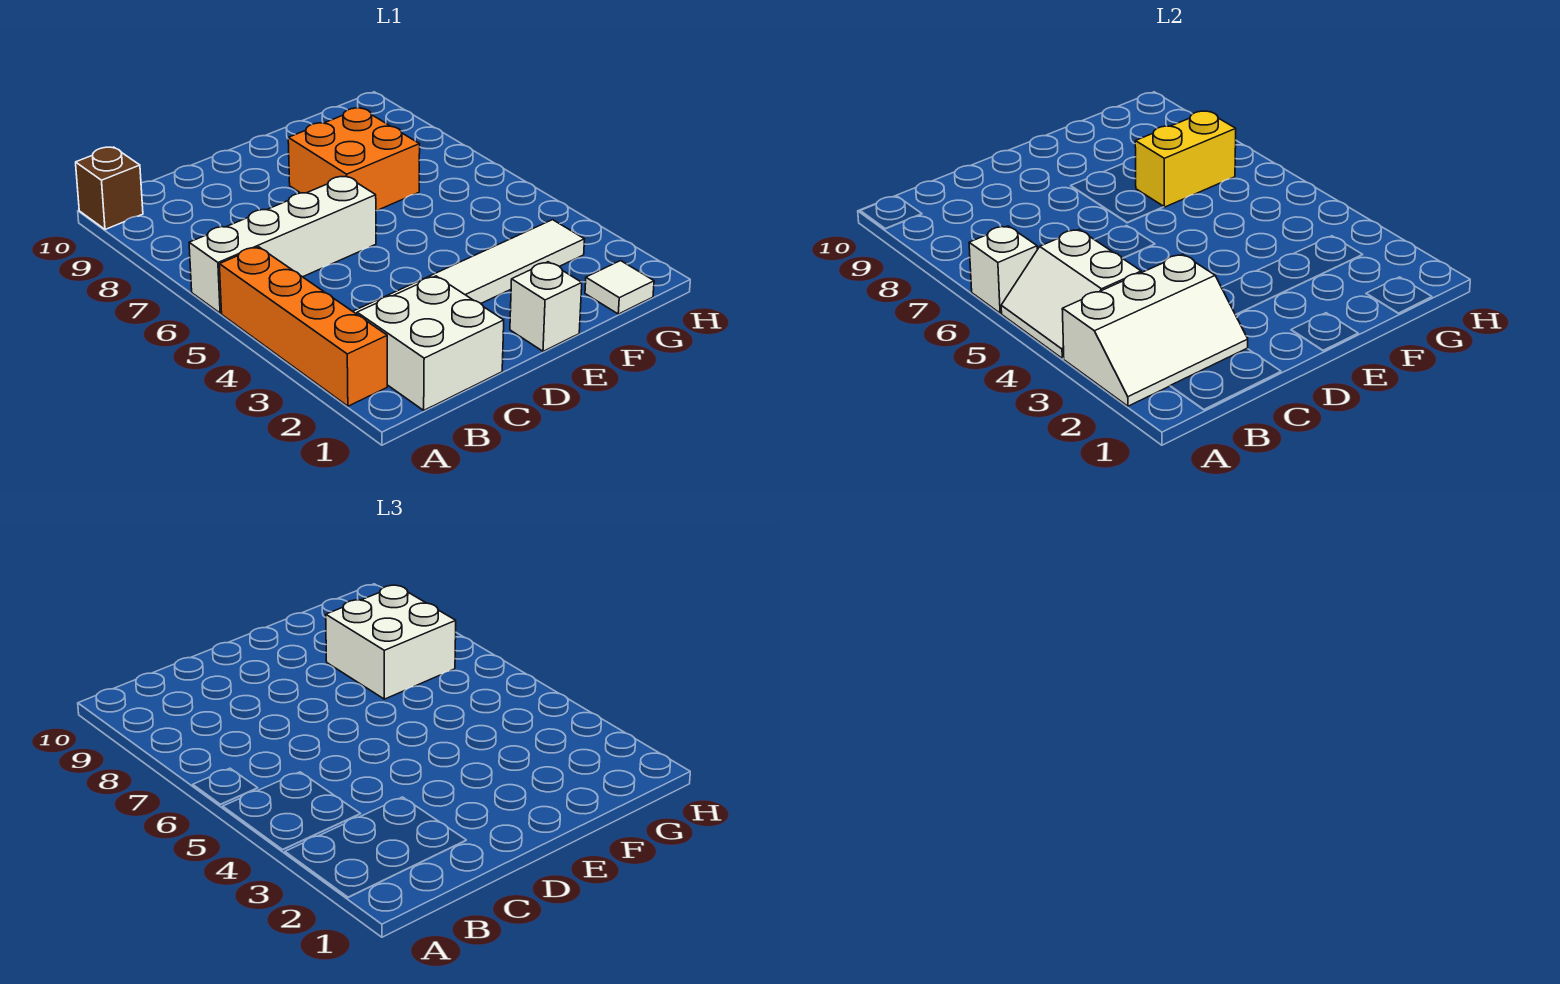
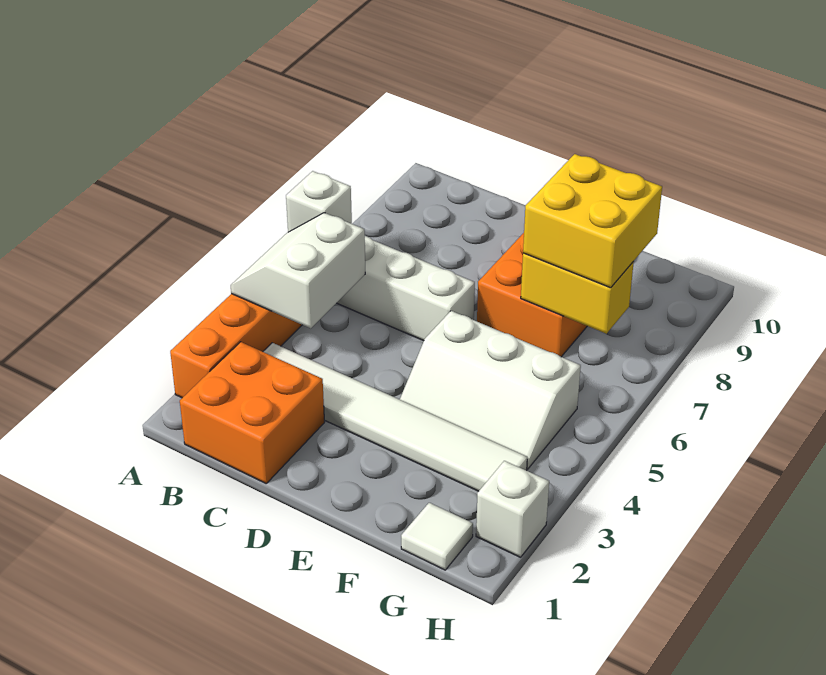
white slope A2:C3 level 2 top 3 -> white slope E4:G5 level 1 top 5
brown brick A10 level 1 -> none
white brick B1:C2 level 1 -> orange brick B1:C2 level 1
white brick E1 level 1 -> white brick H2 level 1
white brick F7:G8 level 3 -> yellow brick F7:G8 level 3

